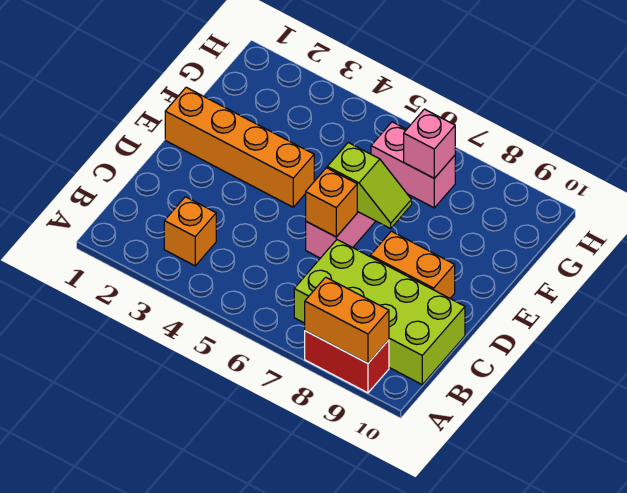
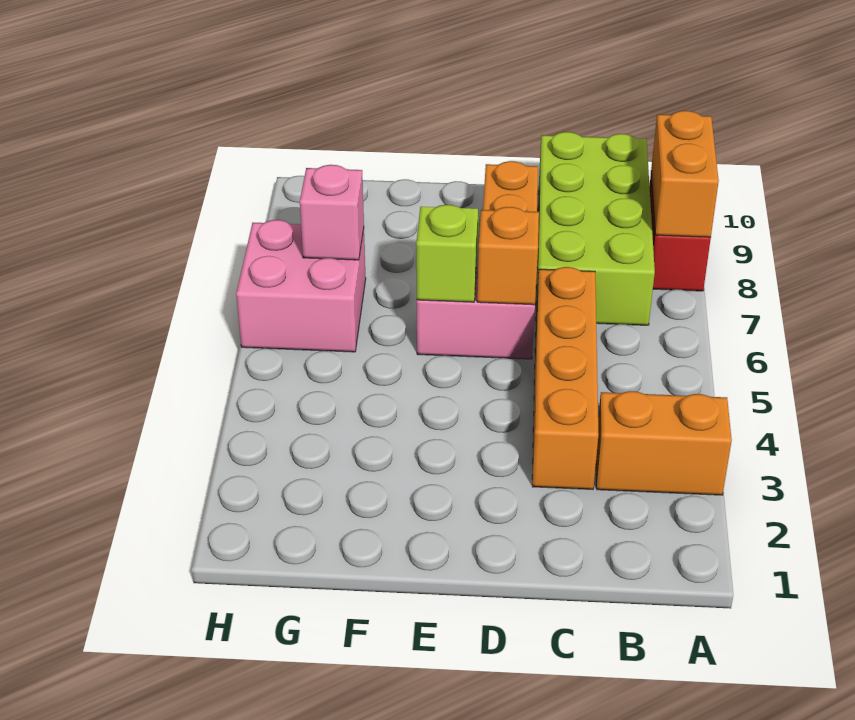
orange brick B3 level 1 -> orange brick A3:B3 level 1
orange brick E1:E4 level 1 -> orange brick C3:C6 level 1
pink brick G6:G7 level 1 -> pink brick G6:H7 level 1

